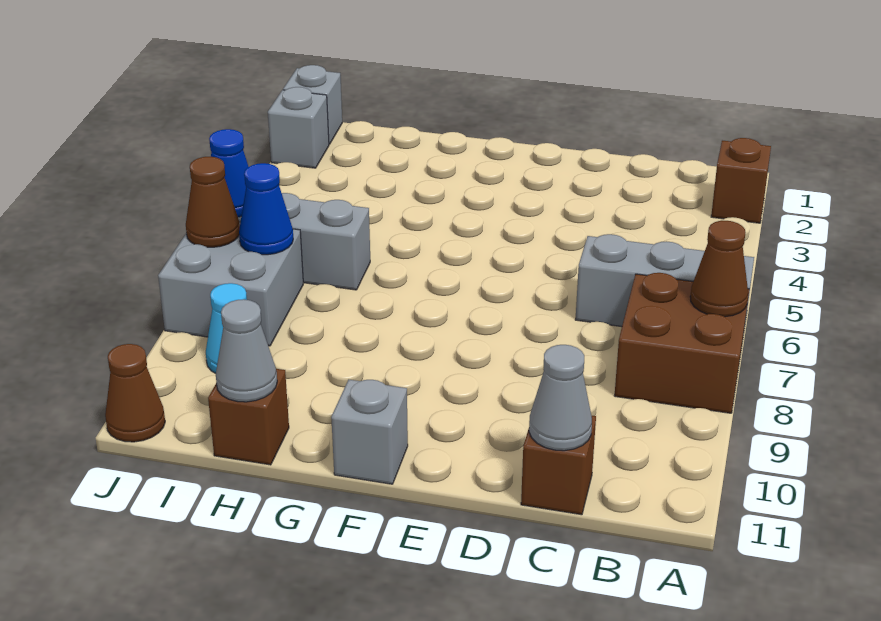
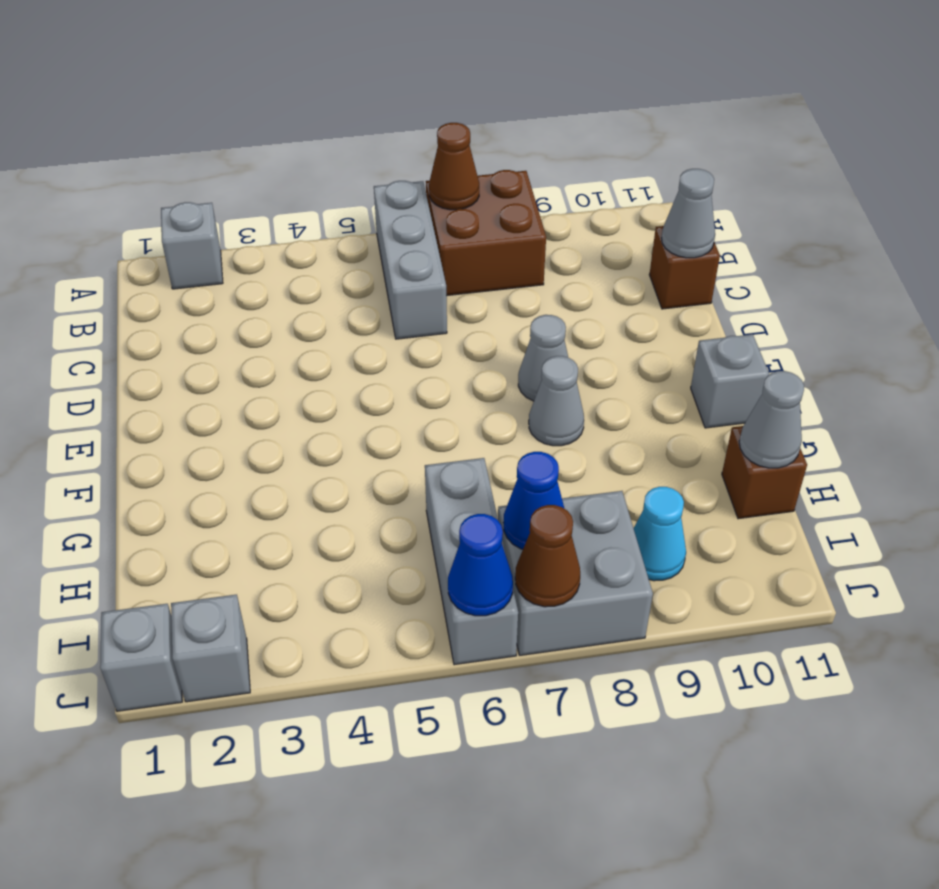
brown brick A2 level 1 -> grey brick A2 level 1
none -> grey cone E8 level 1
none -> grey cone F8 level 1
brown cone J11 level 1 -> none

